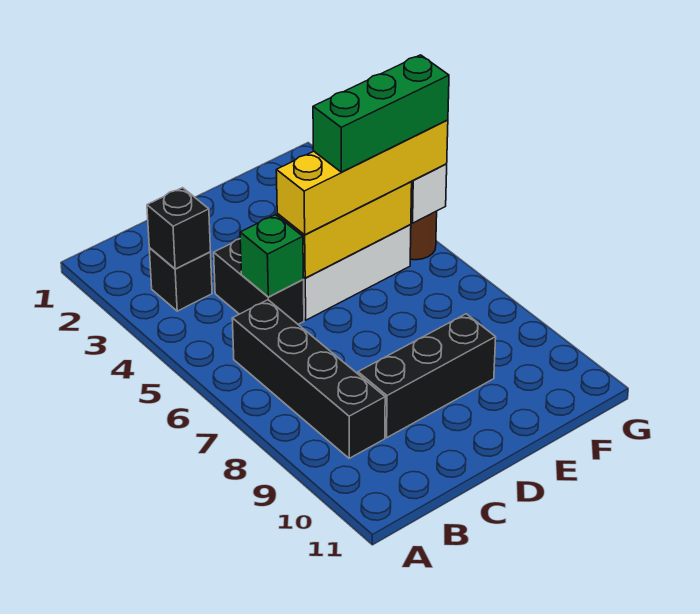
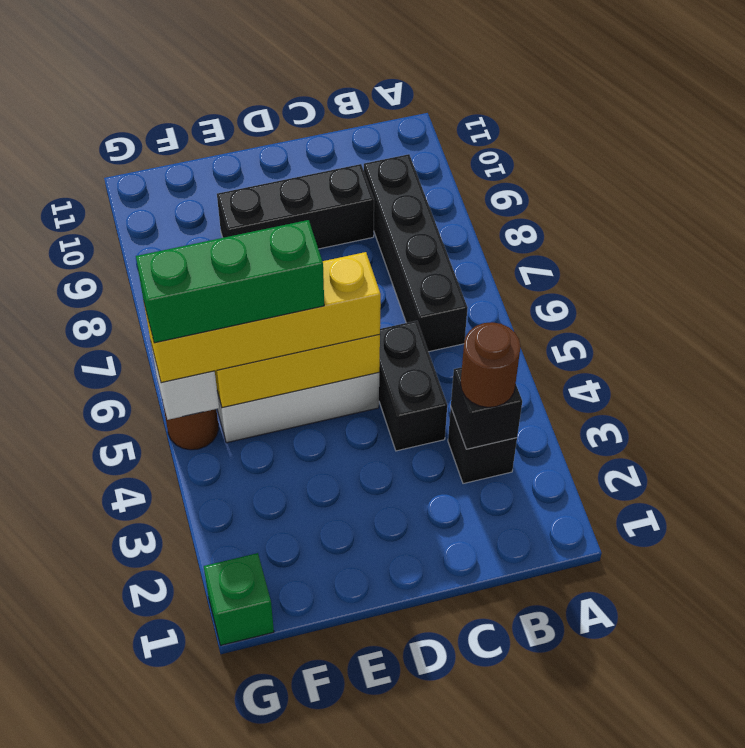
none -> brown round brick B3 level 3
green brick C5 level 2 -> green brick G1 level 1

